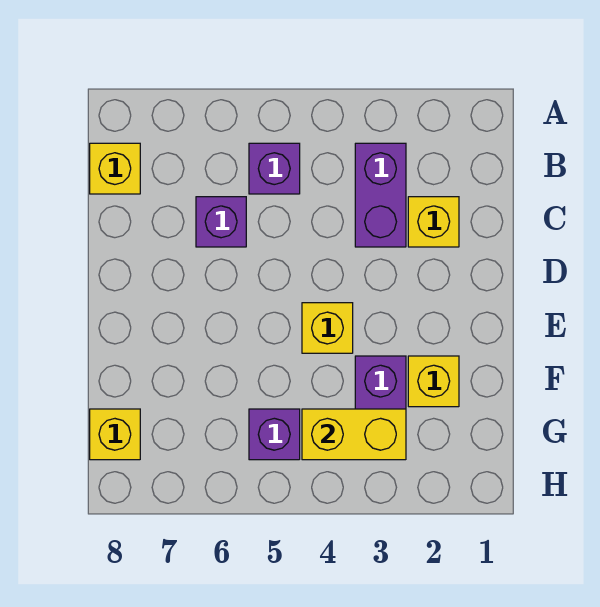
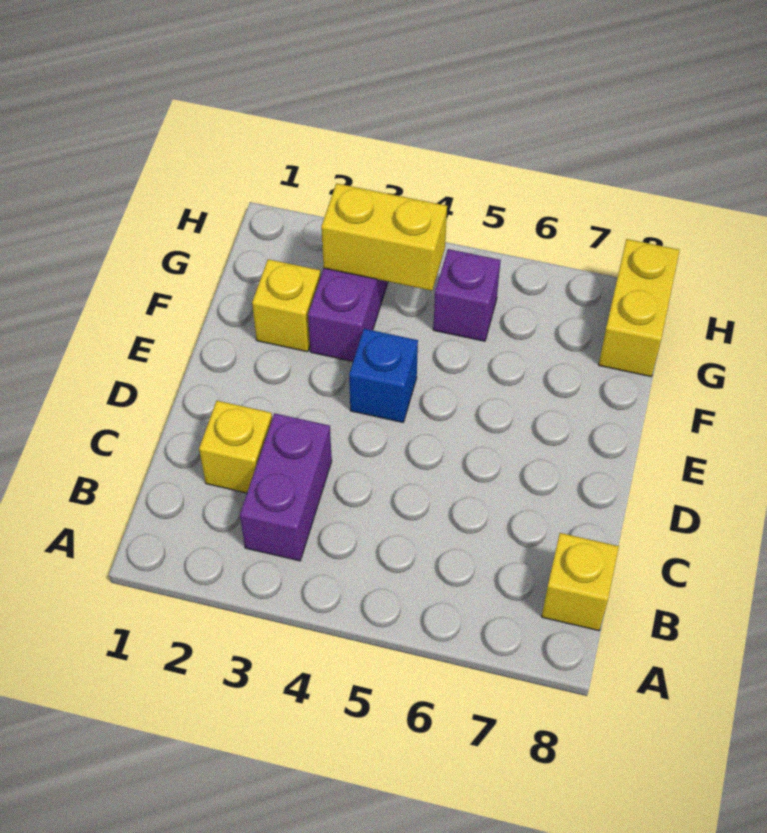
purple brick B5 level 1 -> none
purple brick C6 level 1 -> none
yellow brick E4 level 1 -> blue brick E4 level 1
yellow brick G8 level 1 -> yellow brick G8:H8 level 1

